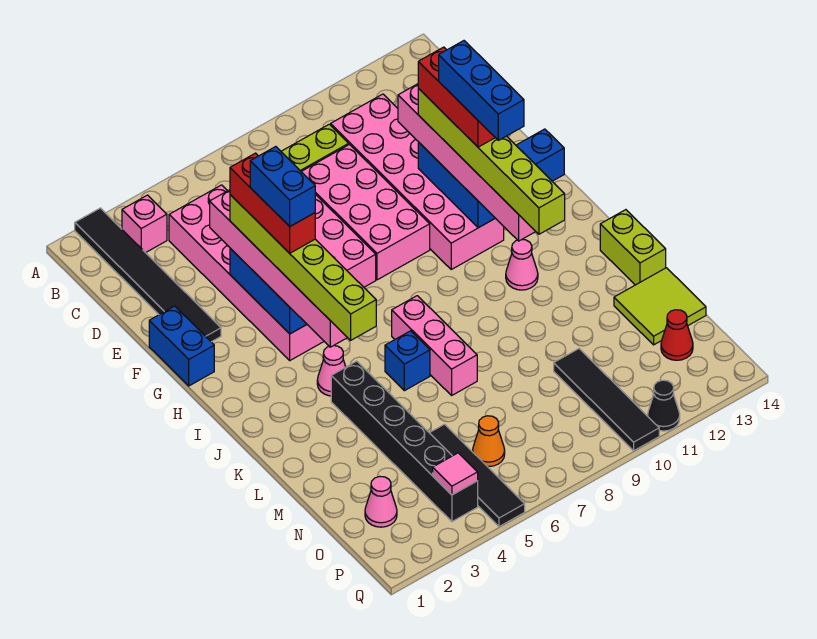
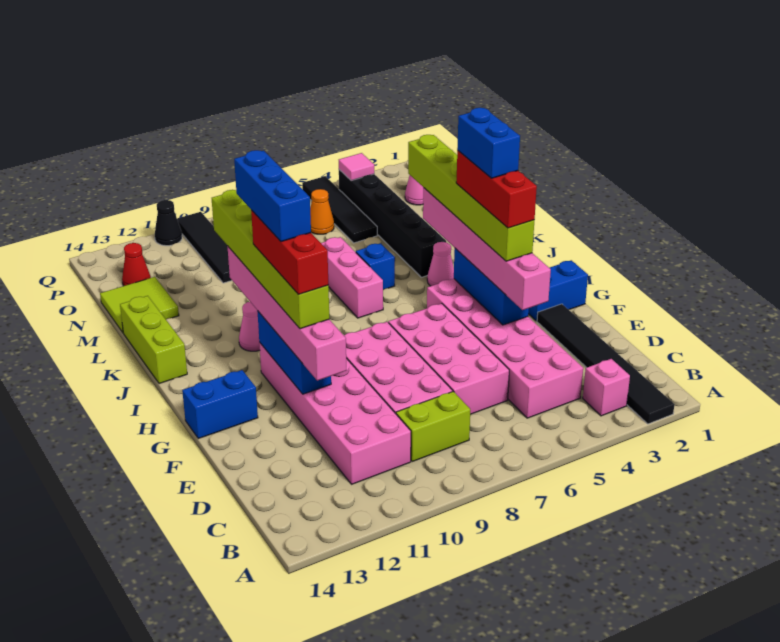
blue brick F1:G1 level 1 -> blue brick G1:G2 level 1
lime brick K14:L14 level 1 -> lime brick J14:L14 level 1

